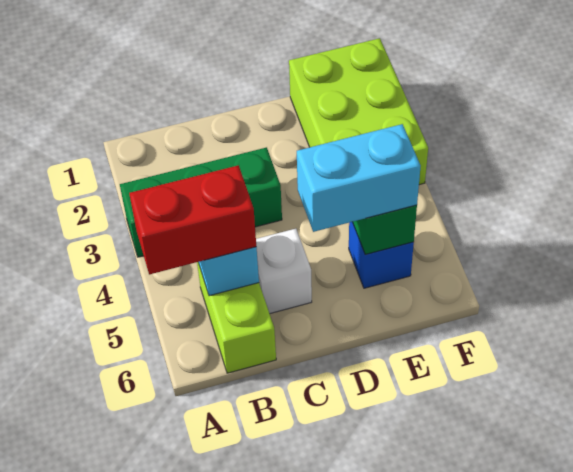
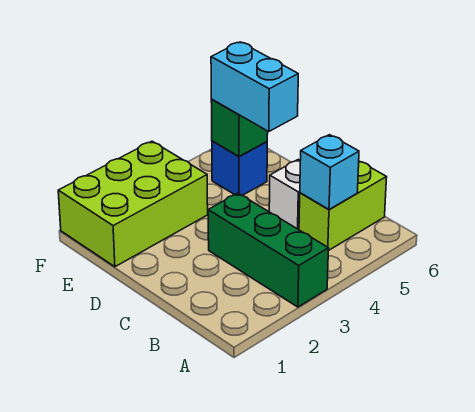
red brick A5:B5 level 3 -> none

